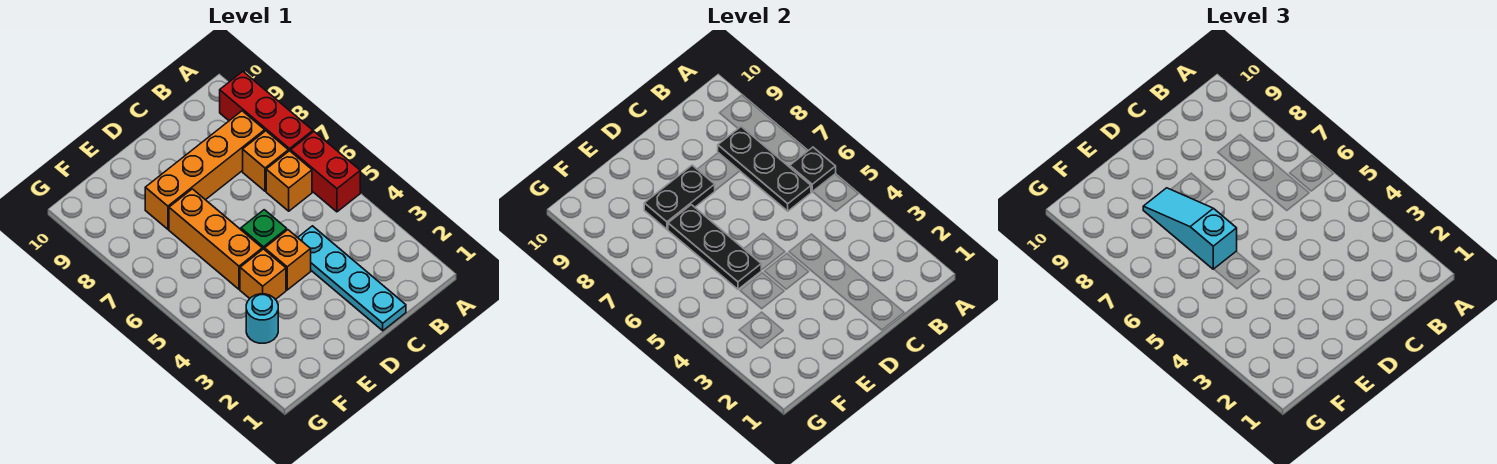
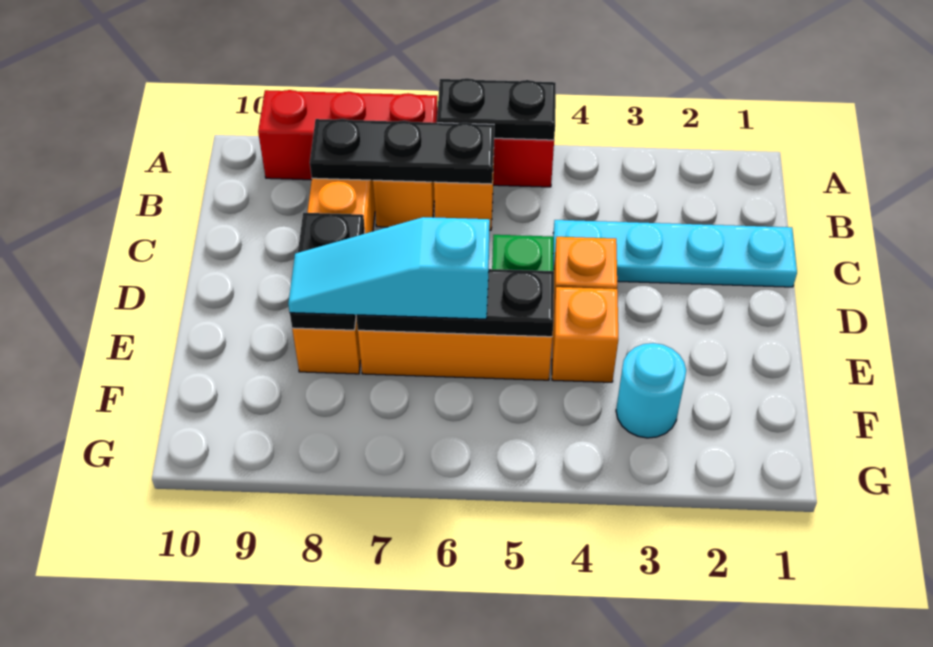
black plate A6 level 2 -> black plate A5:A6 level 2

